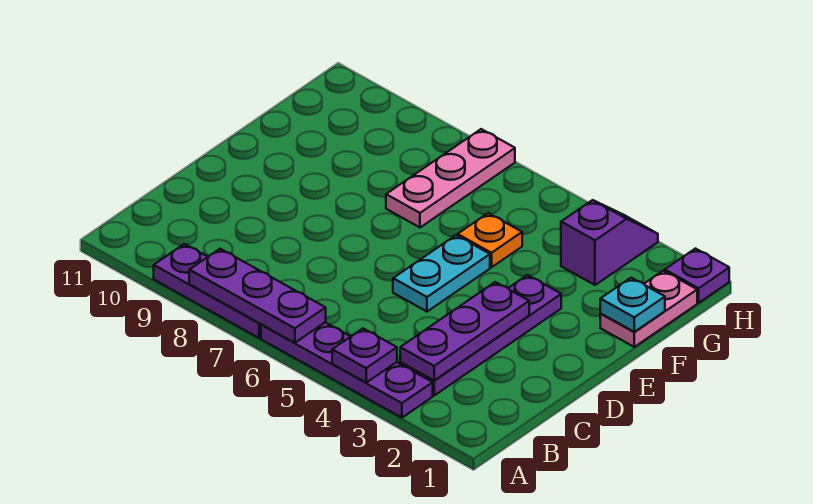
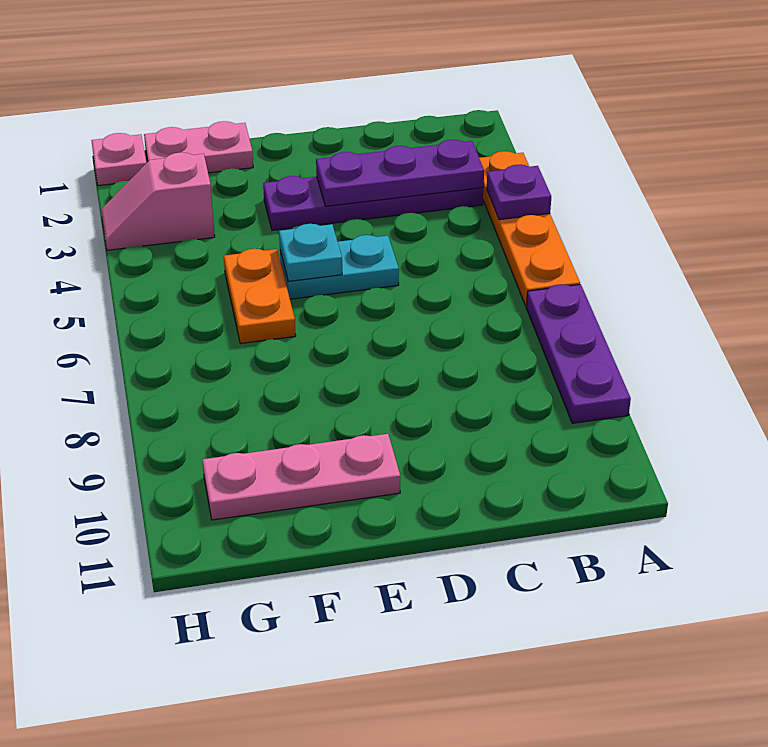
purple plate A3:A6 level 1 -> orange plate A3:A6 level 1
purple plate A6:A8 level 2 -> none
cyan plate F1 level 2 -> cyan plate E5 level 2
orange plate F5 level 1 -> orange plate F5:F6 level 1
pink plate F7:H7 level 1 -> pink plate E10:G10 level 1
purple slope G3:H3 level 1 top G -> pink slope G3:H3 level 1 top G
purple plate H1 level 1 -> pink plate H1 level 1

